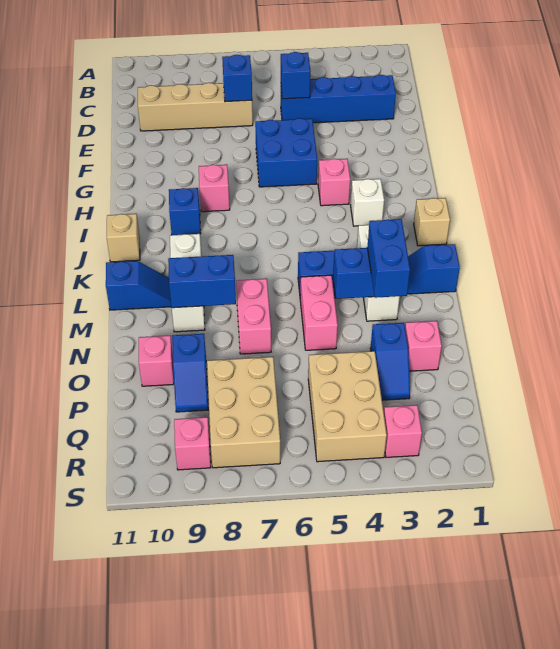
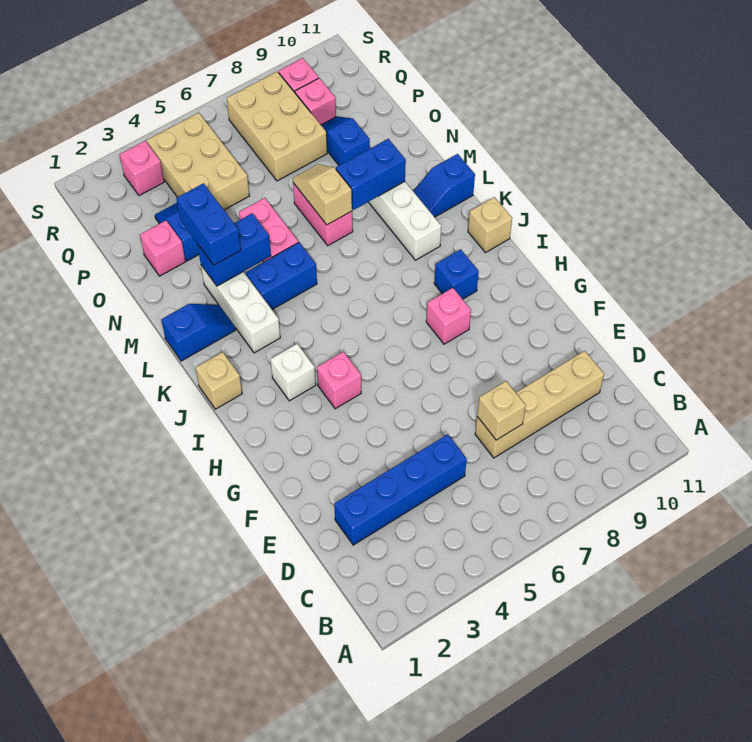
blue brick D5 level 2 -> none
blue brick D7 level 2 -> tan brick D7 level 2
blue brick F5:G6 level 1 -> none
none -> tan slope M7:N7 level 2 top M
pink brick O10 level 1 -> pink brick Q9 level 1

